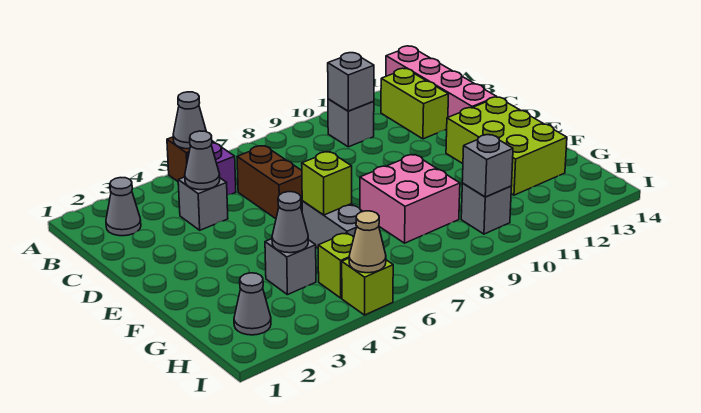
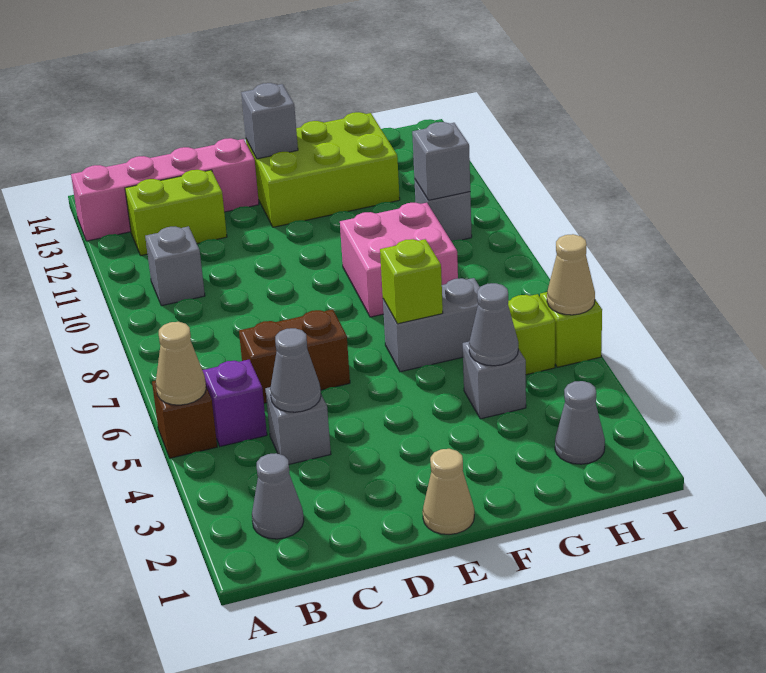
grey cone A5 level 2 -> tan cone A5 level 2
grey brick B10 level 2 -> grey brick E13 level 2
none -> tan cone E1 level 1

